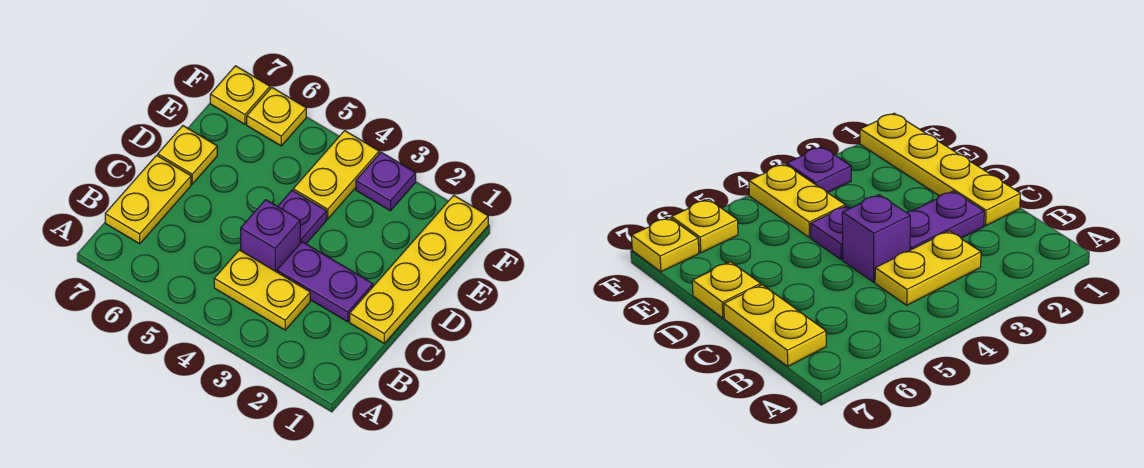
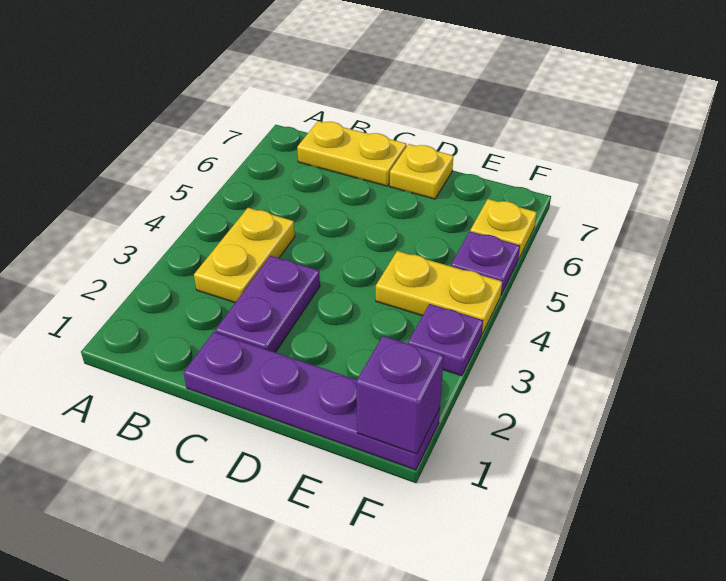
yellow plate C1:F1 level 1 -> purple plate C1:F1 level 1
purple brick C4 level 1 -> purple brick F1 level 2
purple plate D4 level 1 -> purple plate F5 level 1
yellow plate F7 level 1 -> none

